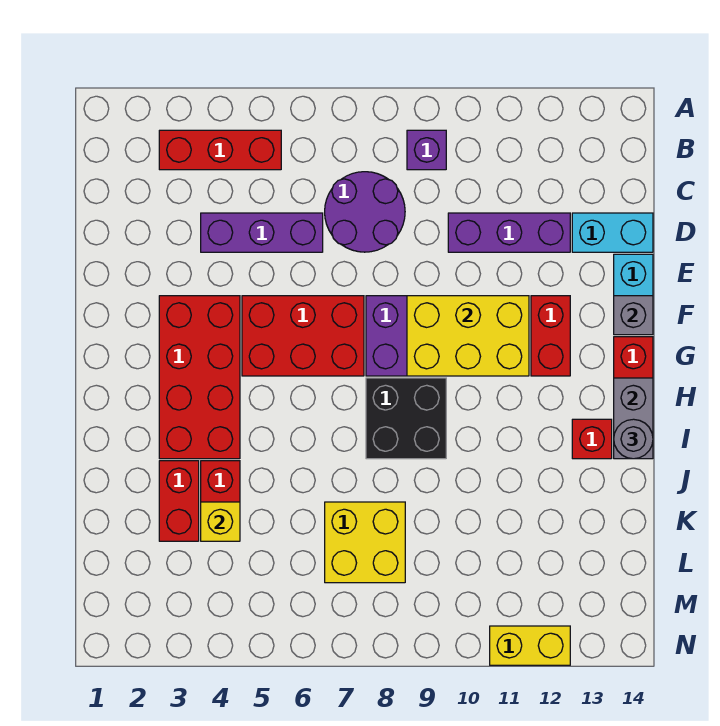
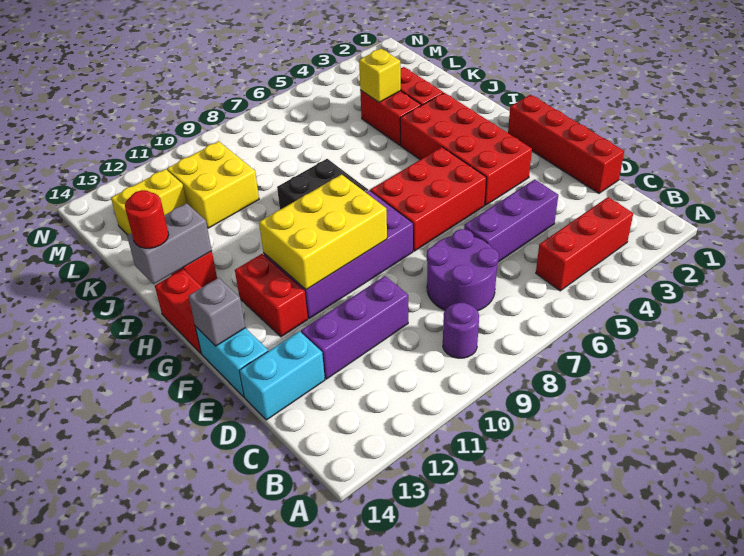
purple brick B9 level 1 -> purple round brick B9 level 1
none -> red brick D1:G1 level 1
grey brick H14:I14 level 2 -> grey brick I13:I14 level 2
grey round brick I14 level 3 -> red round brick I14 level 3
yellow brick K7:L8 level 1 -> yellow brick K10:L11 level 1
yellow brick N11:N12 level 1 -> yellow brick L12:L13 level 1

